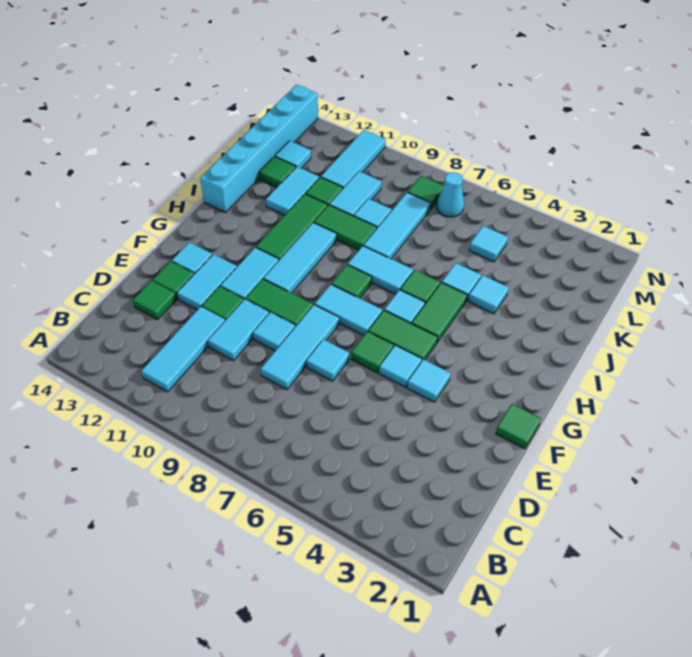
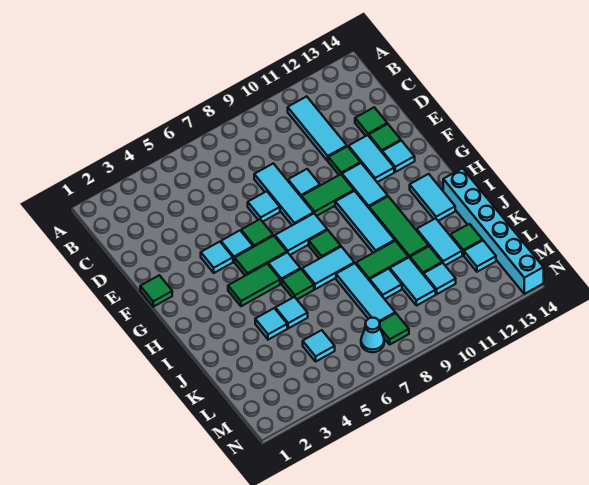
cyan tile D10:E10 level 1 -> cyan tile H13:I13 level 1
green tile H5:I5 level 1 -> green tile H4:H5 level 1
cyan tile L11:N11 level 1 -> cyan tile L11 level 1

